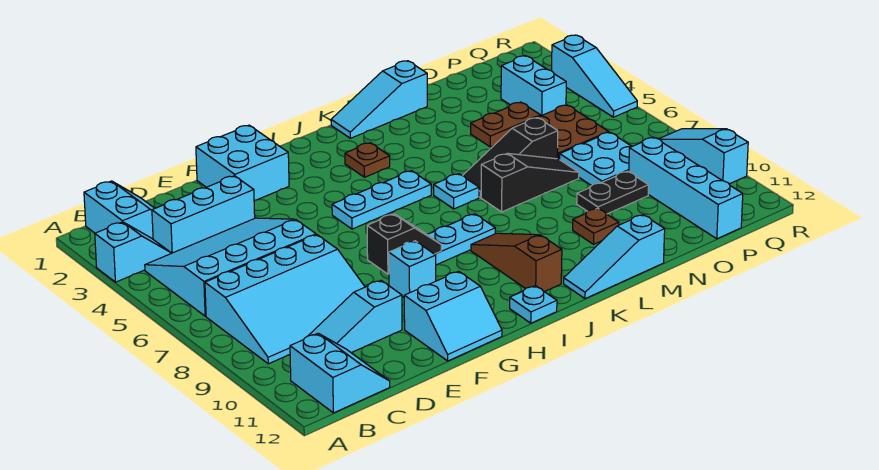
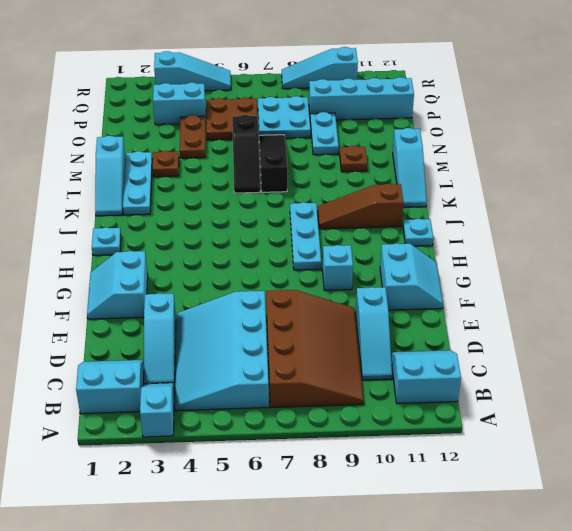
cyan slope B7:E9 level 1 top 7 -> brown slope B7:E9 level 1 top 7
cyan brick C3:E3 level 1 -> cyan slope C3:E3 level 1 top E
cyan brick F1:G2 level 1 -> cyan slope F1:G2 level 1 top 2
black slope G8:H8 level 2 top G -> none
cyan plate H5:J5 level 1 -> cyan plate K2:M2 level 1
brown plate J3 level 1 -> brown plate M3 level 1
cyan plate K6 level 1 -> cyan plate I1 level 1
black plate N9:O9 level 1 -> cyan plate N9:O9 level 1

